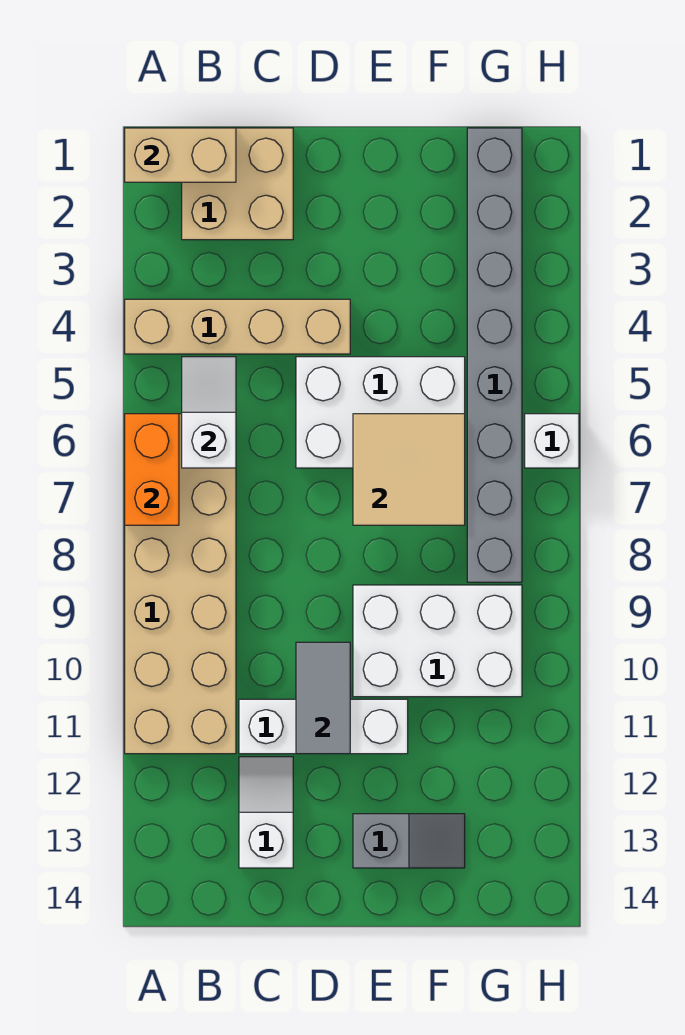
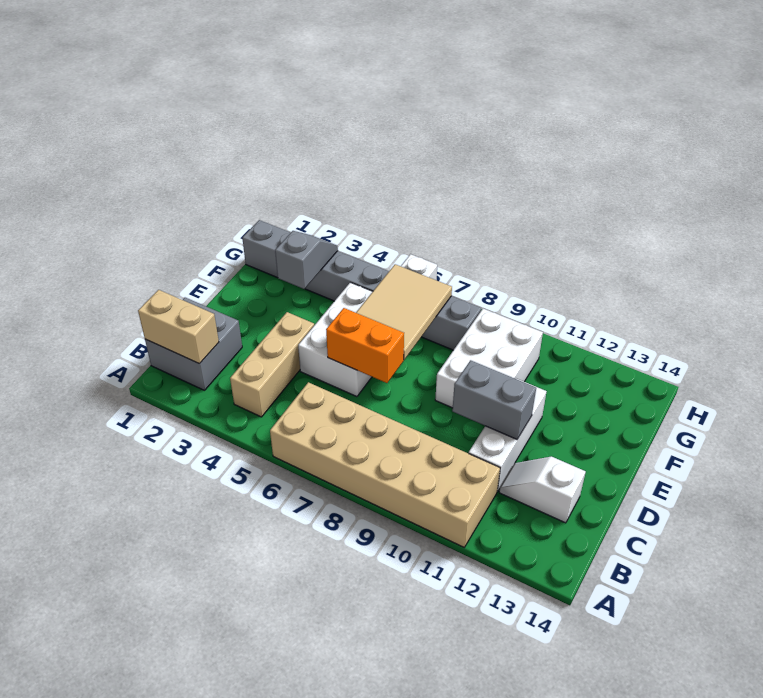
tan brick A1:B1 level 2 -> tan brick B1:B2 level 2
tan brick A4:D4 level 1 -> tan brick B4:D4 level 1
orange brick A6:A7 level 2 -> orange brick D6:D7 level 2
tan brick B1:C2 level 1 -> grey brick B1:C2 level 1
white slope B5:B6 level 2 top 6 -> none
grey tile D10:D11 level 2 -> grey brick D10:D11 level 2
tan tile E6:F7 level 2 -> tan tile E6:G7 level 2
grey slope E13:F13 level 1 top E -> grey slope F3:G3 level 2 top F

